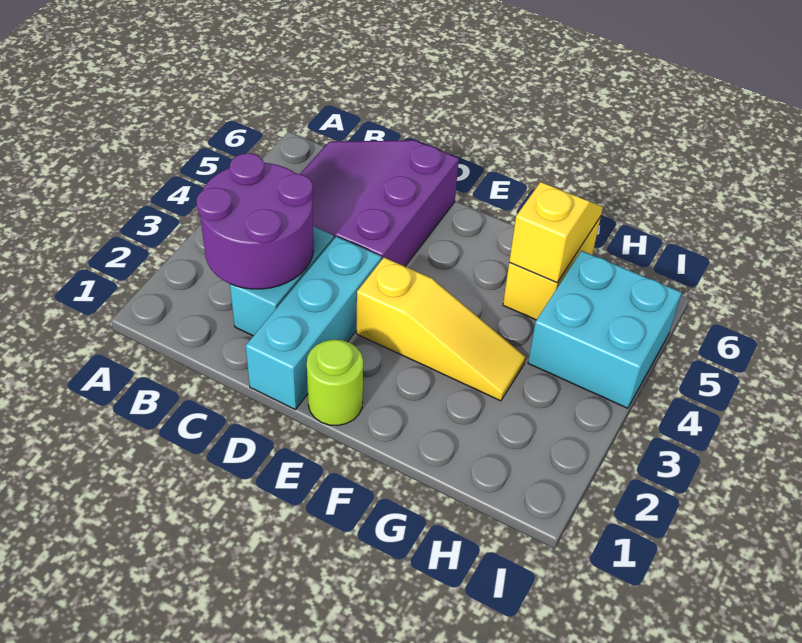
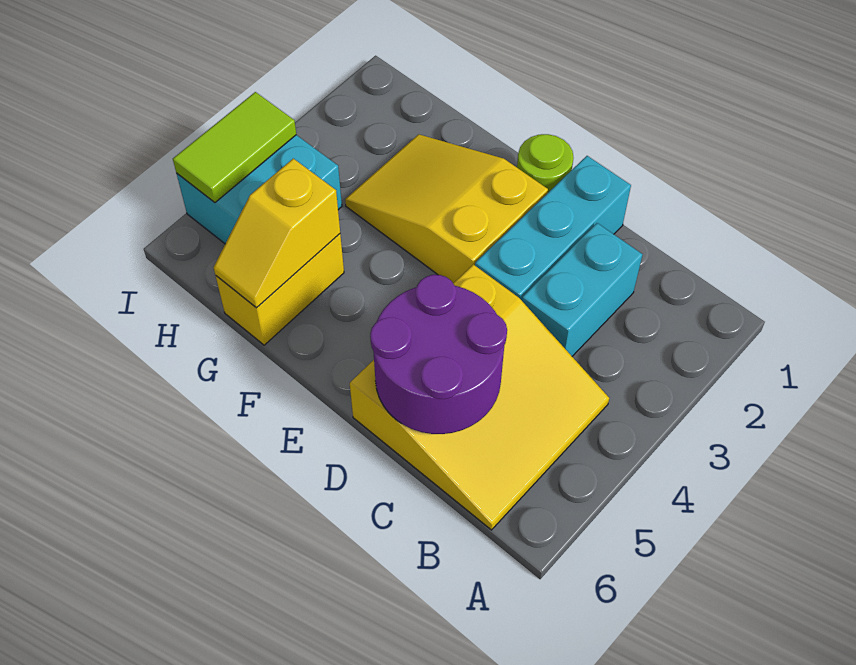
purple round brick B2:C3 level 2 -> purple round brick C5:D6 level 2
purple slope B4:D6 level 1 top D -> yellow slope B4:D6 level 1 top D
yellow slope E3:G3 level 1 top E -> yellow slope E2:G3 level 1 top E
none -> lime tile I4:I5 level 2

